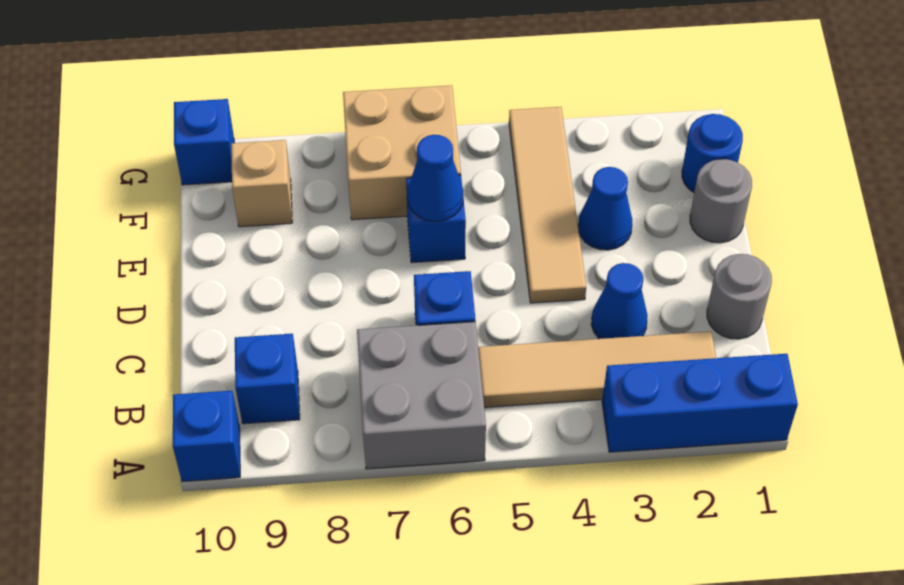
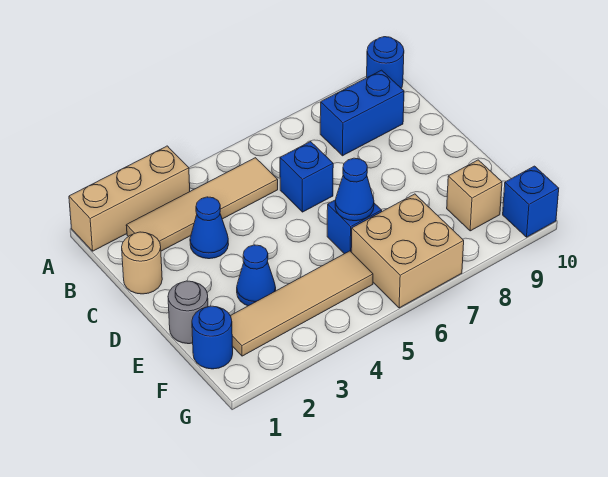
blue brick A1:A3 level 1 -> tan brick A1:A3 level 1
grey brick A6:B7 level 1 -> none
blue brick A10 level 1 -> blue round brick A10 level 1
blue brick B9 level 1 -> blue brick B8:B9 level 1
grey round brick C1 level 1 -> tan round brick C1 level 1
tan tile D4:G4 level 1 -> tan tile F2:F5 level 1

